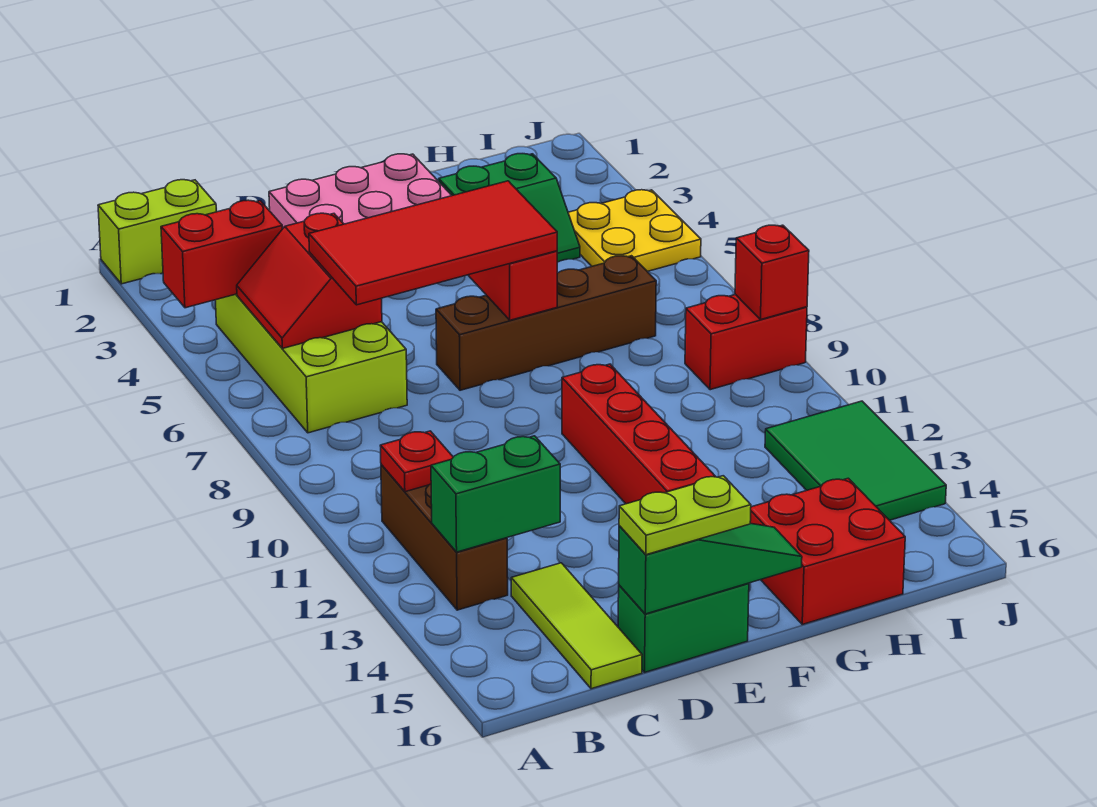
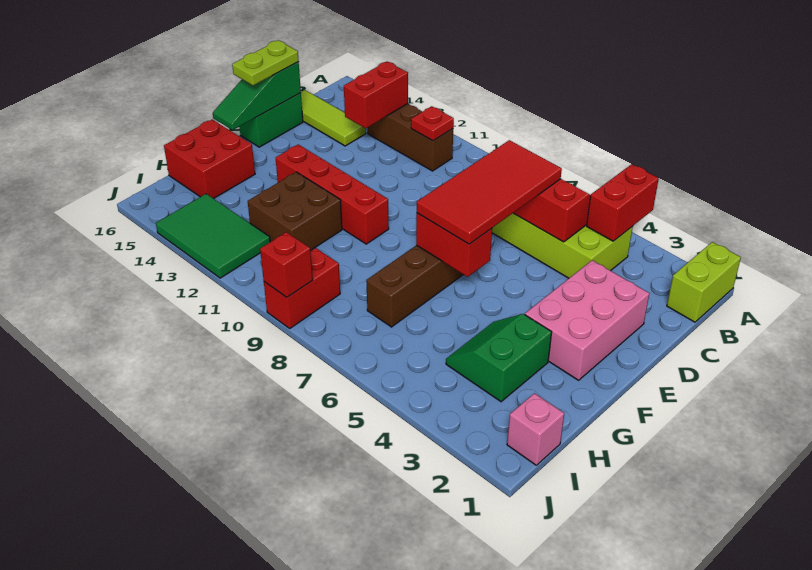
green brick B13:C13 level 2 -> red brick B13:C13 level 2
none -> brown brick G11:H12 level 1
none -> pink brick I1 level 1
yellow plate I4:J5 level 1 -> none

